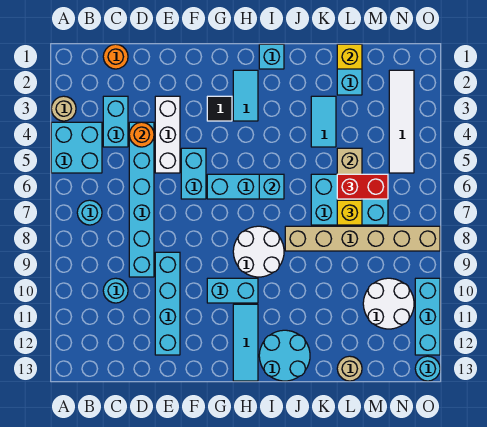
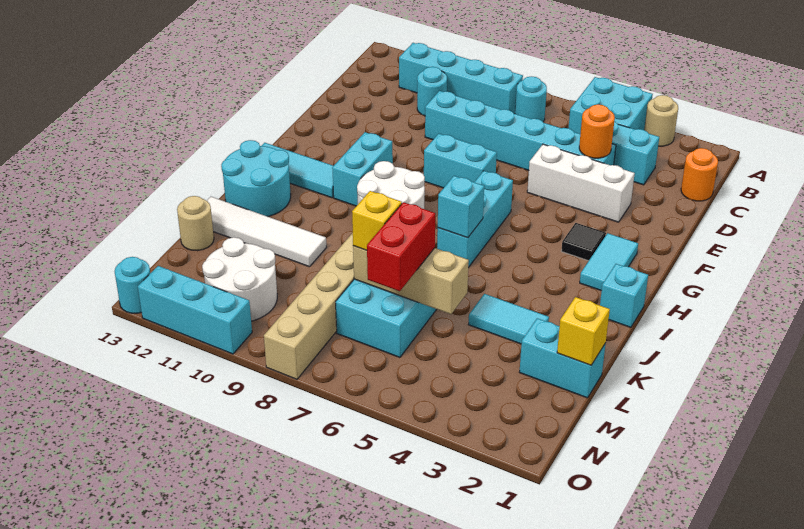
cyan brick E9:E12 level 1 -> cyan brick B8:B11 level 1
cyan brick F5:F6 level 1 -> cyan brick F7:F8 level 1
cyan tile H2:H3 level 1 -> cyan tile G2:H2 level 1
white tile N2:N5 level 1 -> white tile K10:K13 level 1

